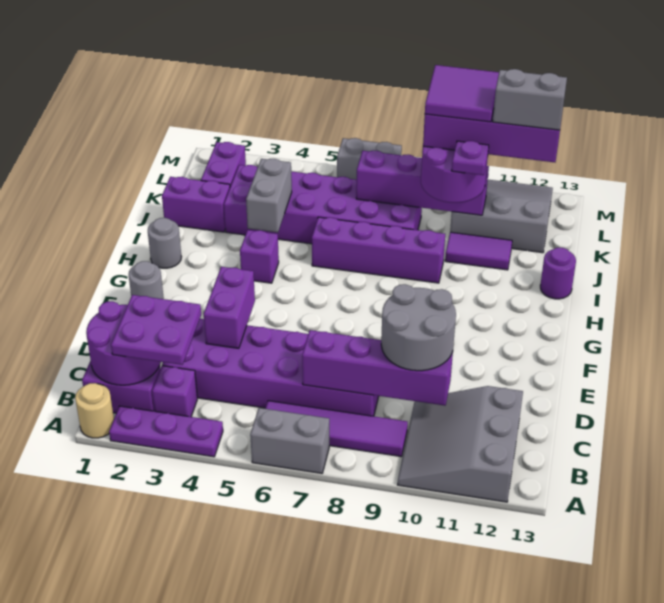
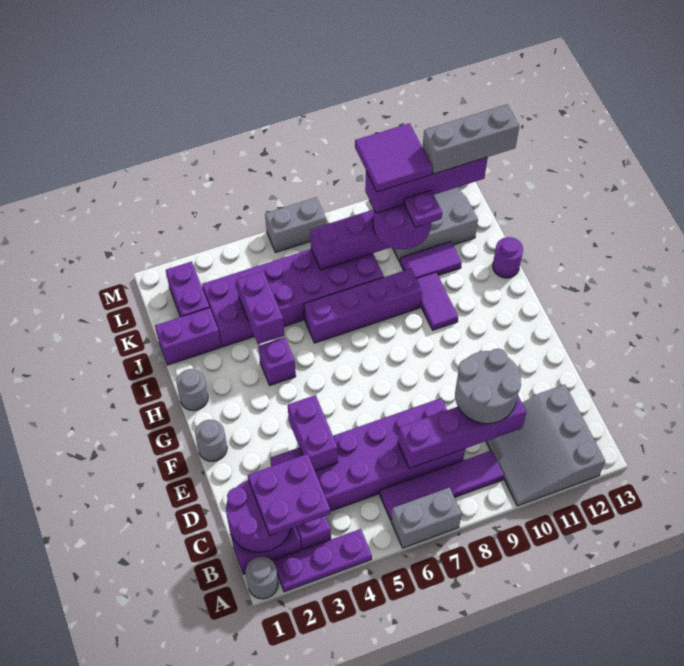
tan round brick A1 level 1 -> grey round brick A1 level 1
none -> purple tile H10:I10 level 1
grey brick I4:J4 level 2 -> purple brick I4:J4 level 2
grey brick K11:K12 level 5 -> grey brick K11:K13 level 5

